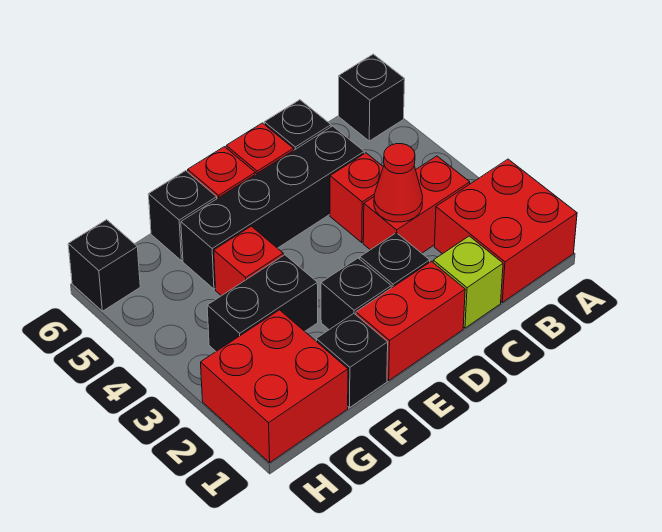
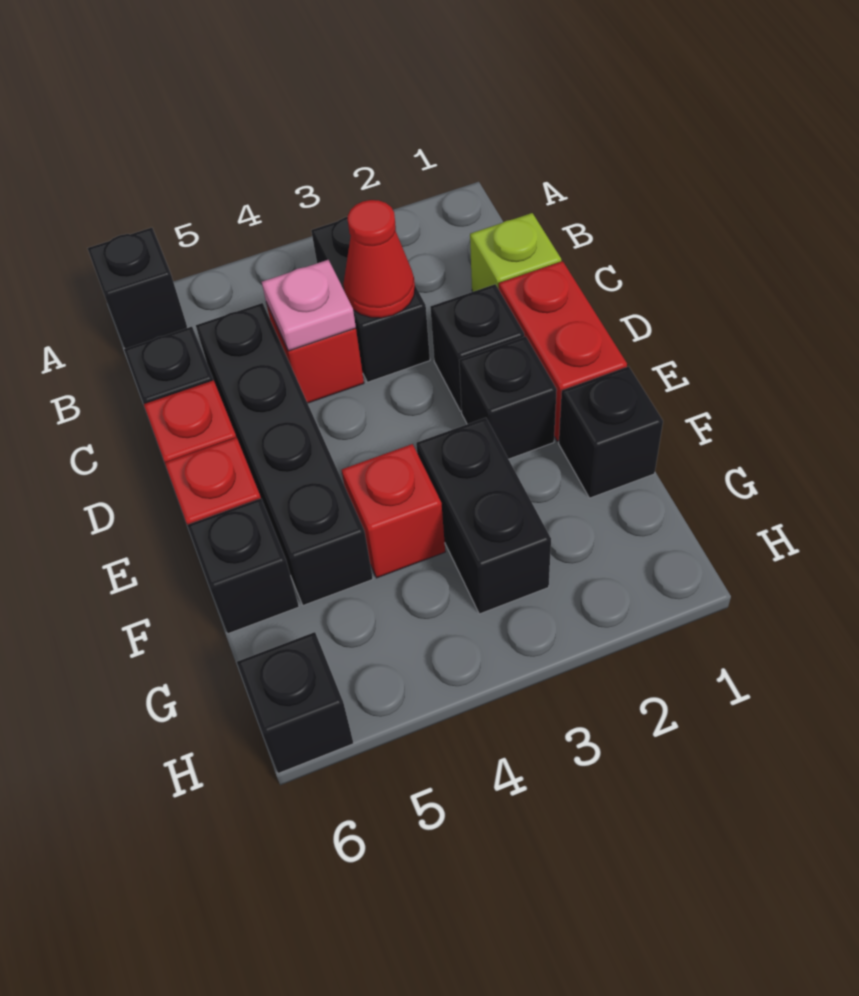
red brick A1:B2 level 1 -> none
red brick B3:C3 level 1 -> black brick B3:C3 level 1
none -> pink plate C4 level 2
red brick G1:H2 level 1 -> none

